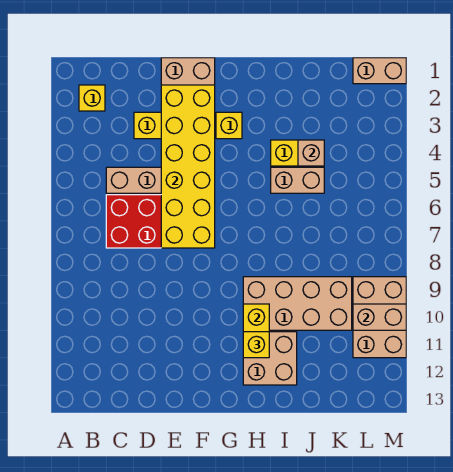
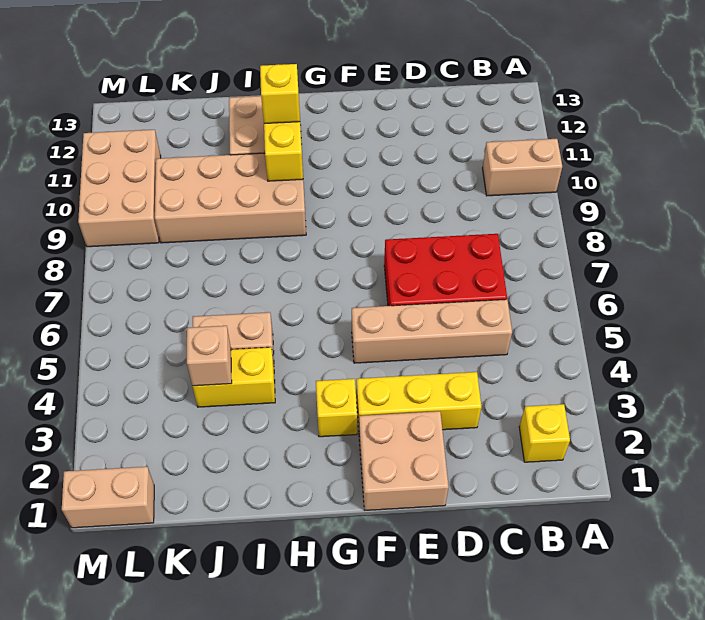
yellow brick E2:F7 level 2 -> none
tan brick L10:M10 level 2 -> tan brick A10:B10 level 1

